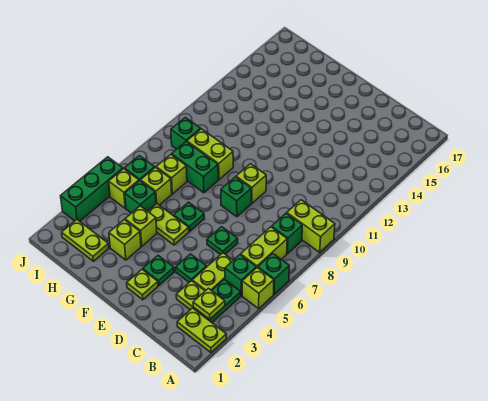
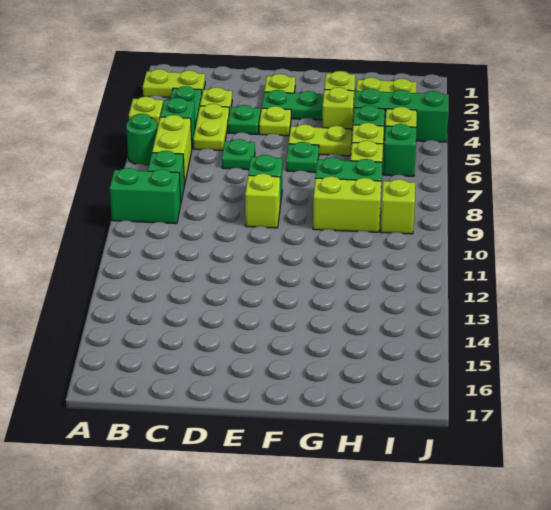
green brick A6 level 1 -> green round brick A6 level 1
lime brick A9:B9 level 1 -> green brick A9:B9 level 1
lime plate B3 level 2 -> lime plate E4 level 1
green plate E3 level 1 -> green plate E3:F3 level 1
green brick I9 level 1 -> lime brick I9 level 1
green brick J3:J5 level 1 -> green brick H4:J4 level 1

